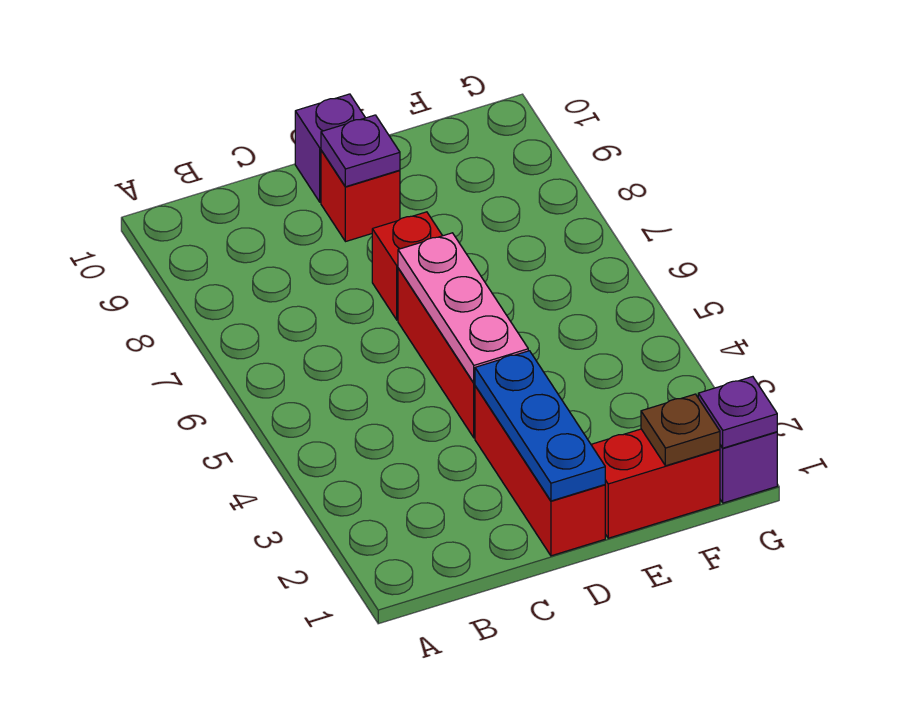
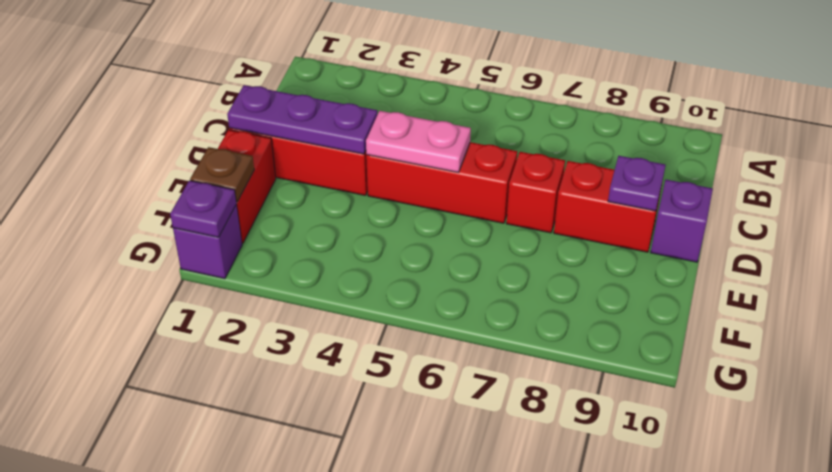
blue plate D1:D3 level 2 -> purple plate D1:D3 level 2
pink plate D4:D6 level 2 -> pink plate D4:D5 level 2
red brick D9 level 1 -> red brick D8:D9 level 1

